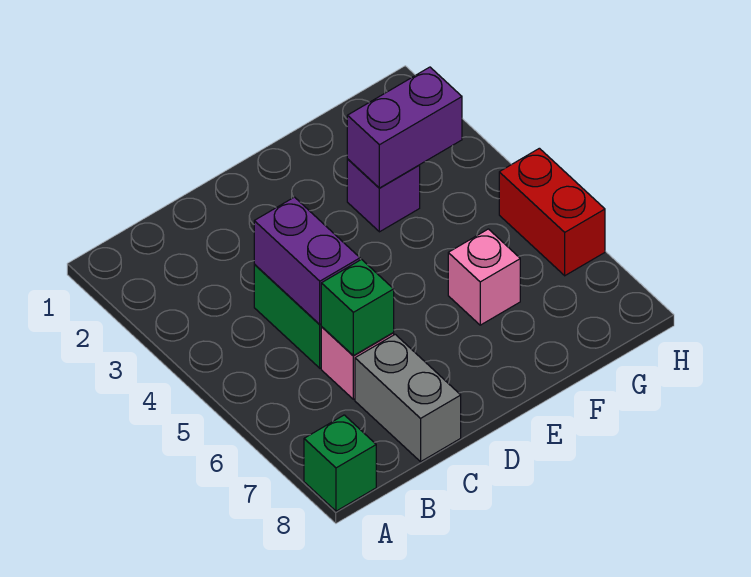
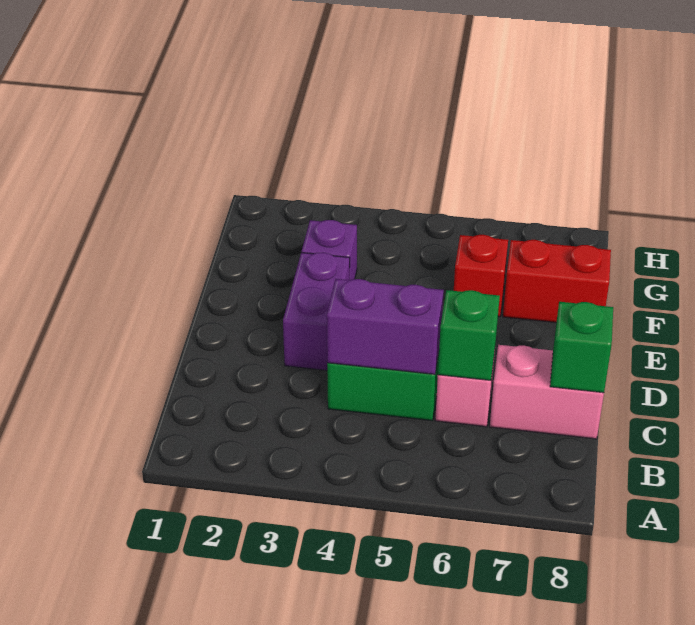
green brick A8 level 1 -> green brick C8 level 2
grey brick C7:C8 level 1 -> pink brick C7:C8 level 1
purple brick F3:G3 level 2 -> purple brick D3:E3 level 1
pink brick F6 level 1 -> red brick F6 level 1
red brick H5:H6 level 1 -> red brick F7:F8 level 1

